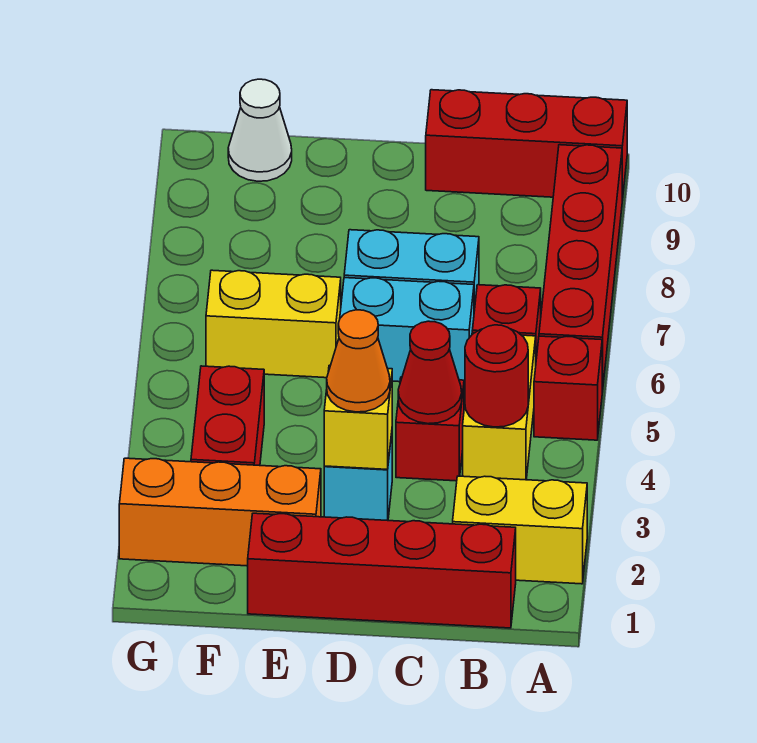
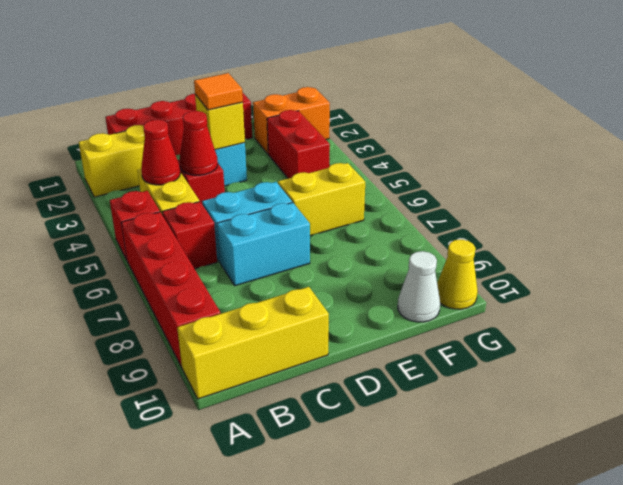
red brick A10:C10 level 1 -> yellow brick A10:C10 level 1
red round brick B4 level 2 -> red cone B4 level 2
orange cone D3 level 3 -> orange tile D3 level 3
orange brick E2:G2 level 1 -> orange brick F2:G2 level 1
none -> yellow cone G10 level 1

